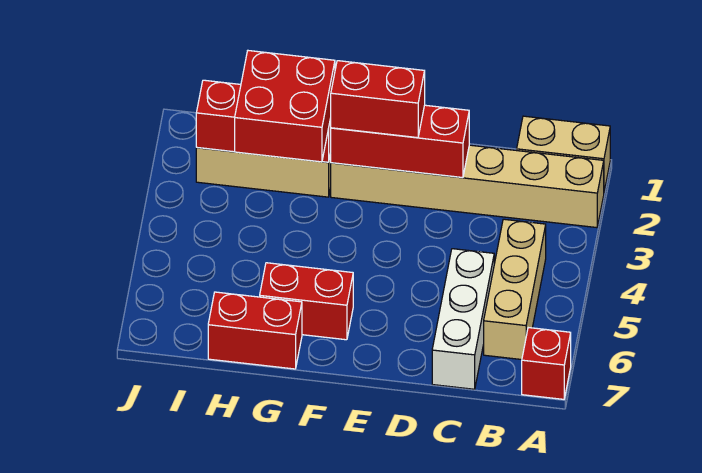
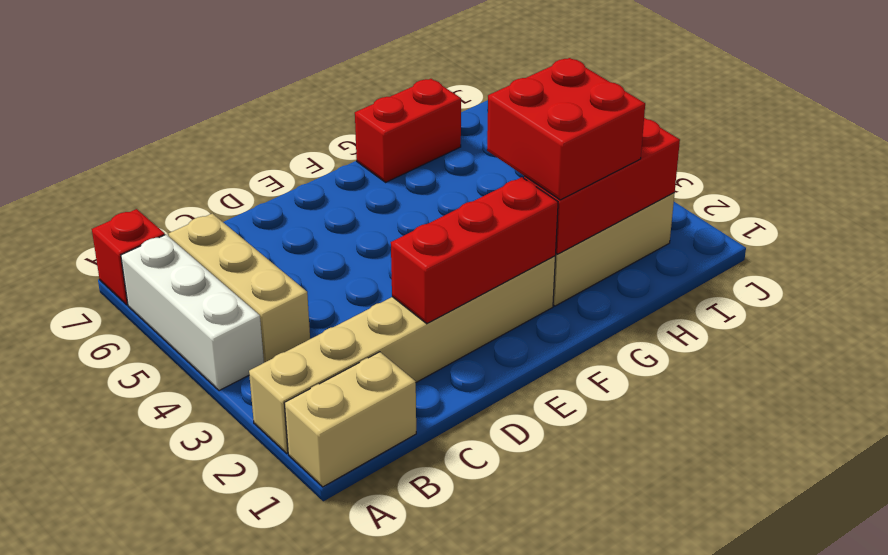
white brick C5:C7 level 1 -> white brick A4:A6 level 1
red brick E2:F2 level 3 -> none
red brick F6:G6 level 1 -> none

